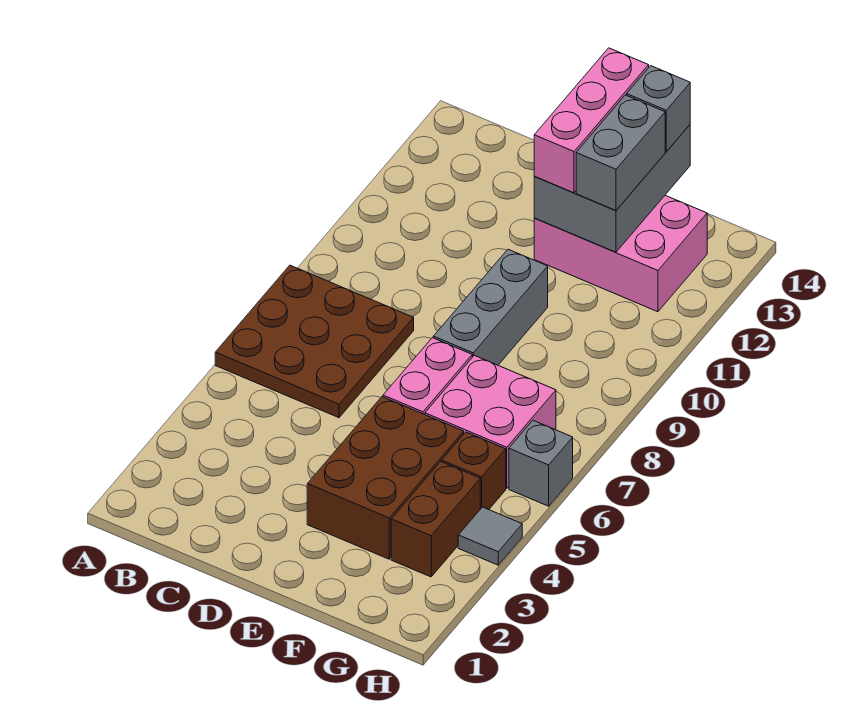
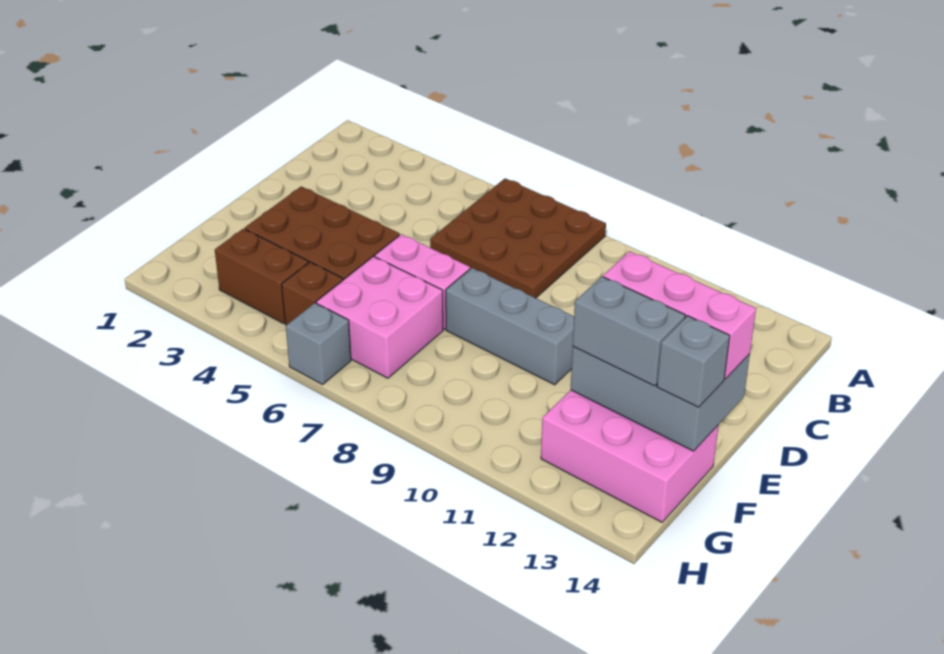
pink brick E12:G13 level 1 -> pink brick F12:G14 level 1
grey tile H4 level 1 -> none

